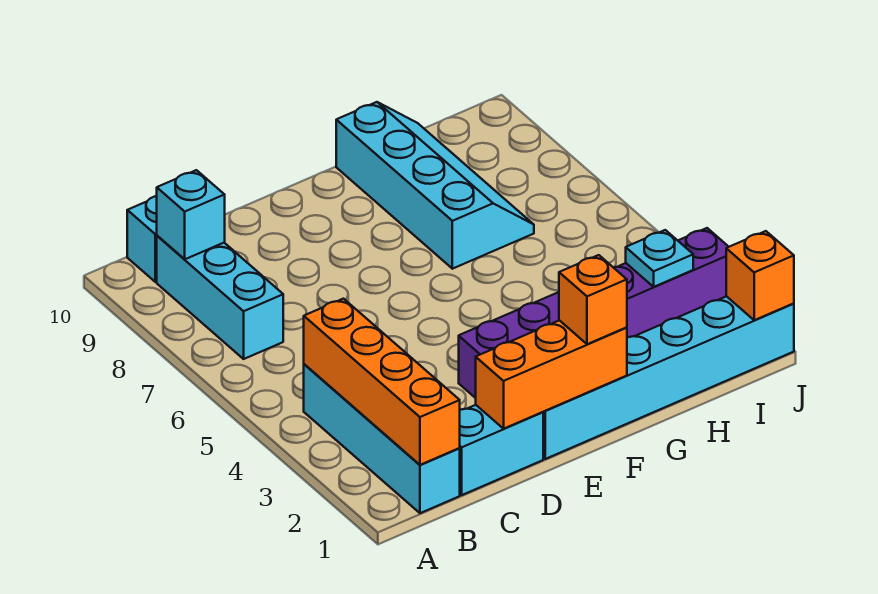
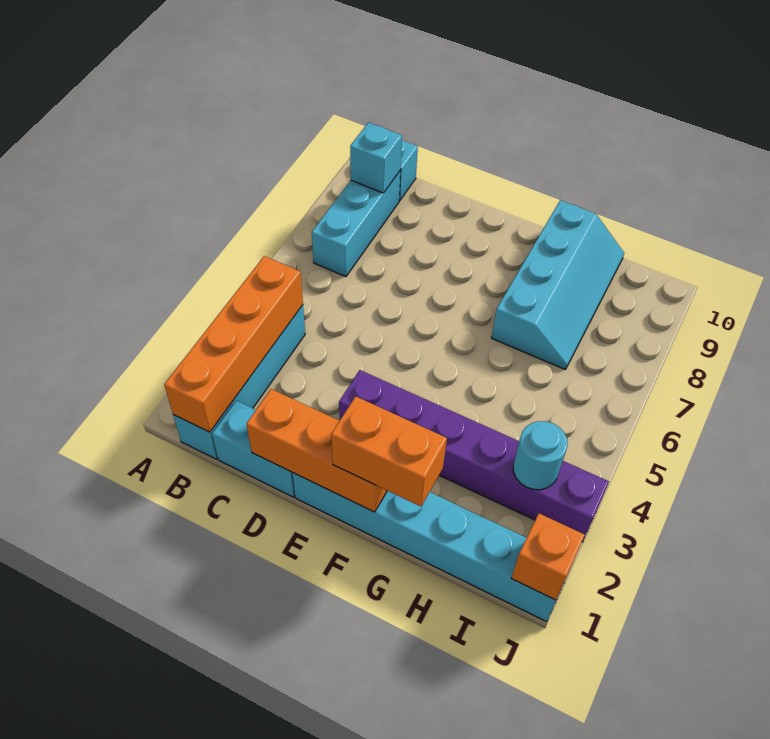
orange brick F1 level 3 -> orange brick F1:G1 level 3
cyan plate I3 level 2 -> cyan round brick I3 level 2

